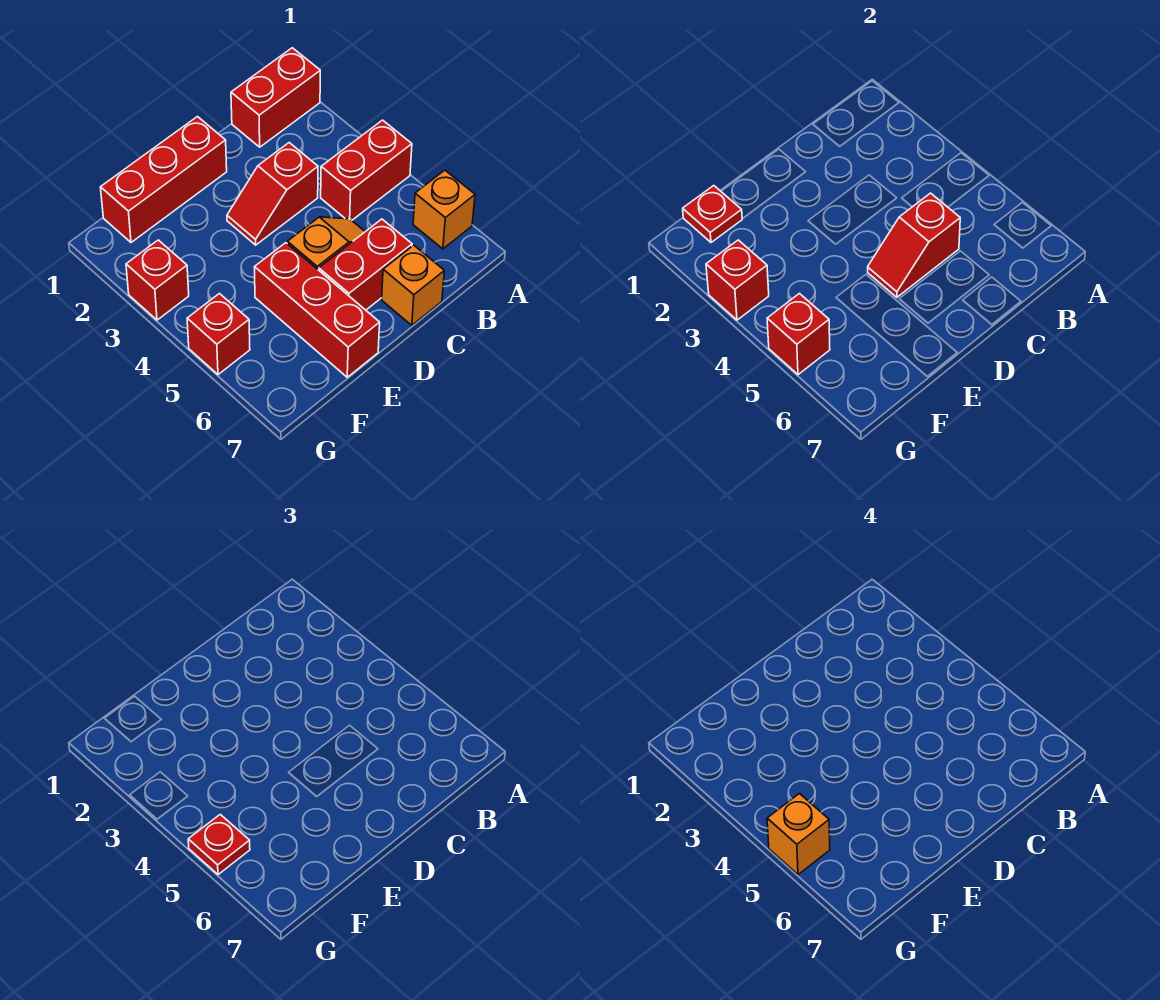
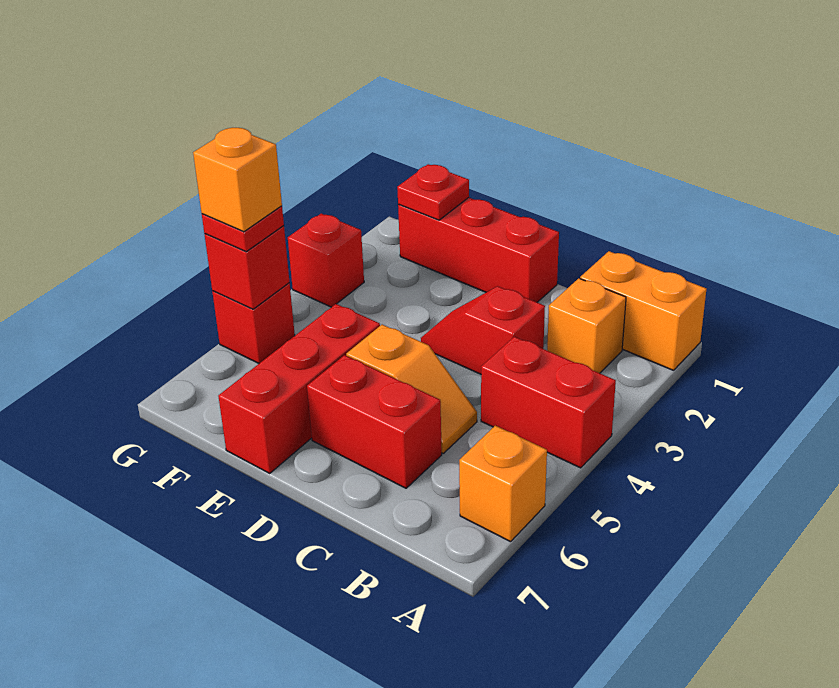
red brick A1:B1 level 1 -> orange brick A1:B1 level 1
red slope C5:D5 level 2 top C -> none
orange brick C7 level 1 -> orange brick B2 level 1
red brick G3 level 2 -> none

